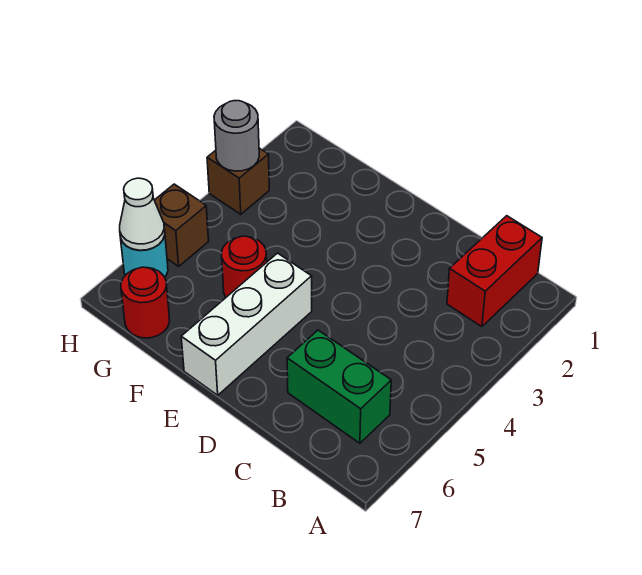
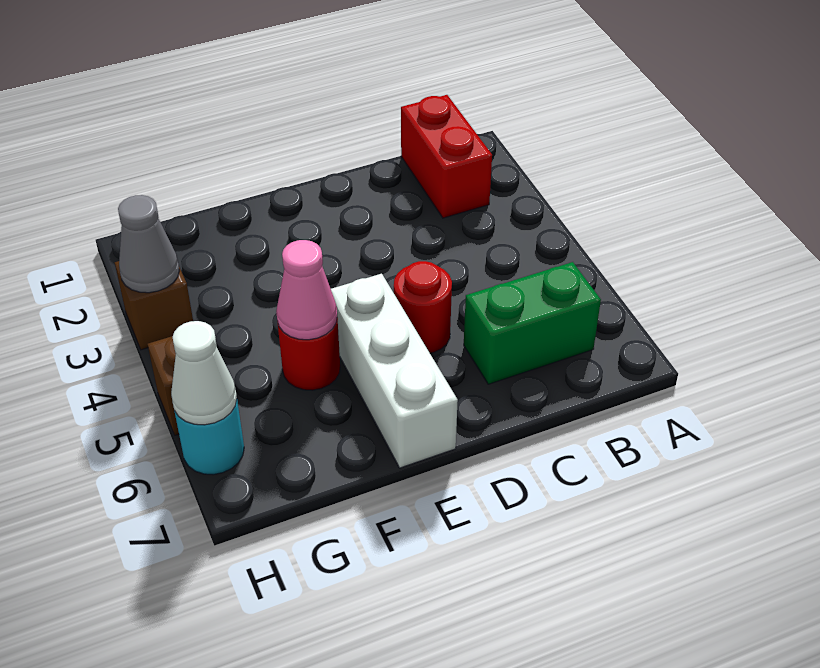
none -> pink cone F5 level 2
red round brick G7 level 1 -> red round brick D5 level 1
grey round brick H3 level 2 -> grey cone H3 level 2

